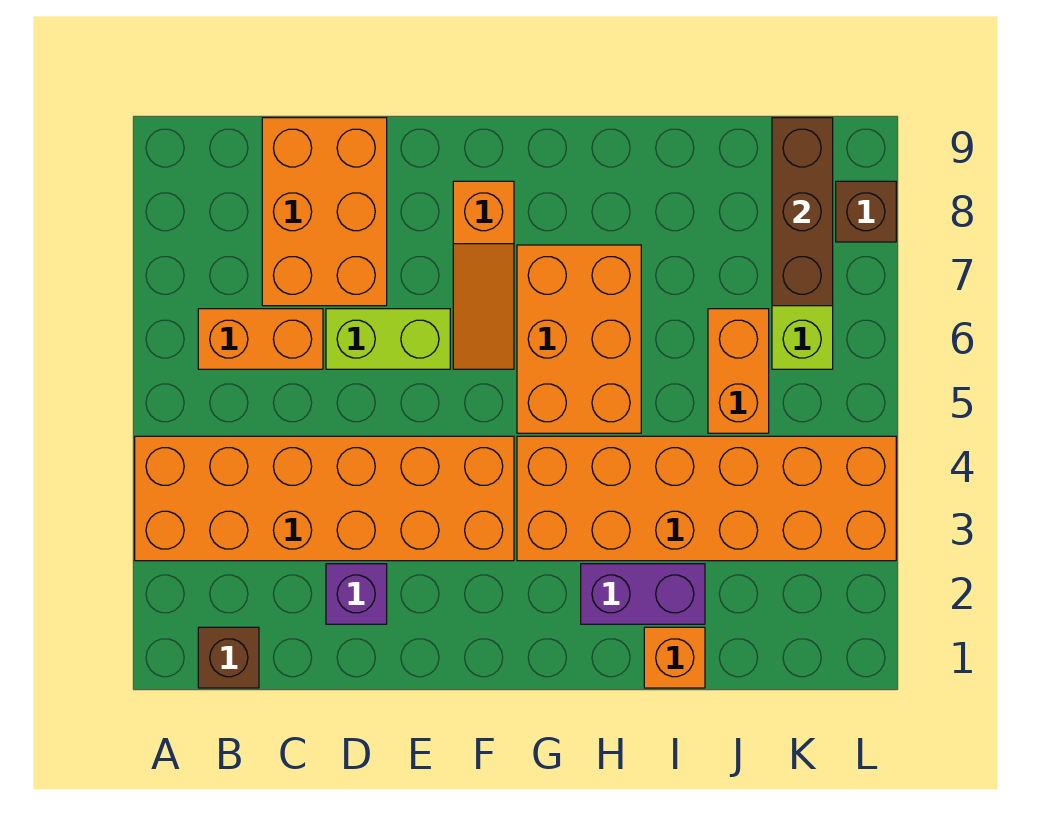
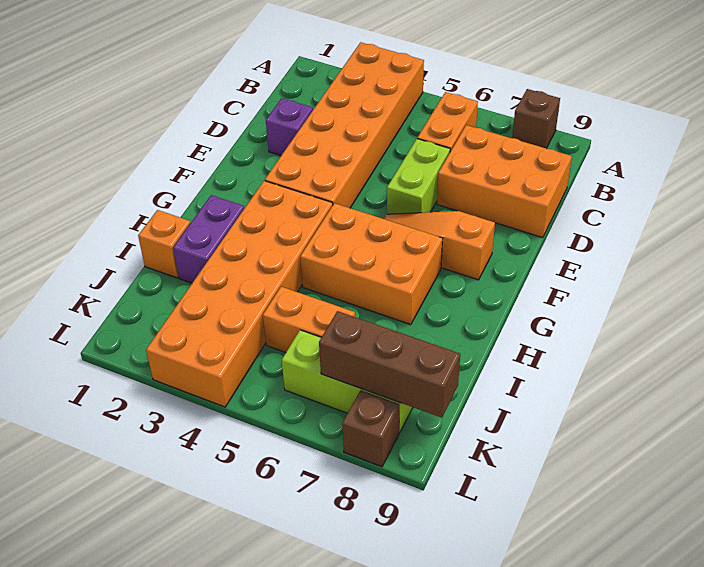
brown brick B1 level 1 -> brown brick A8 level 1

